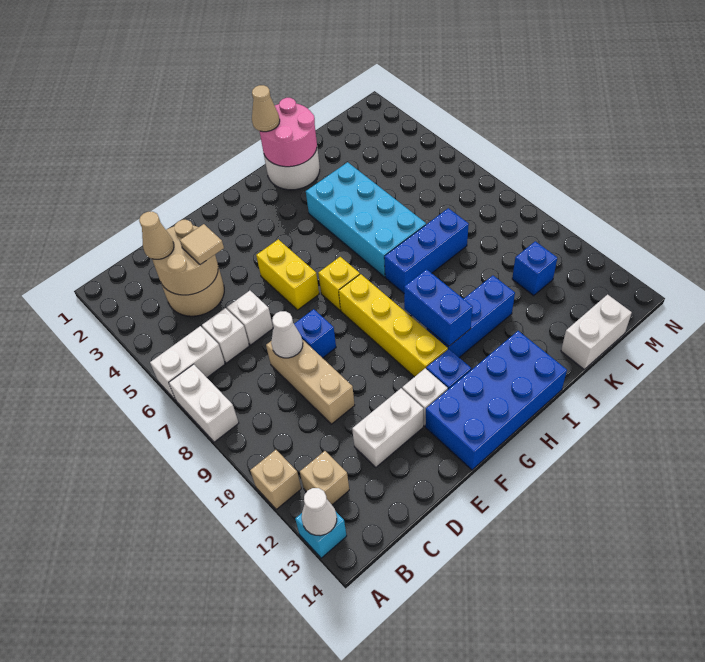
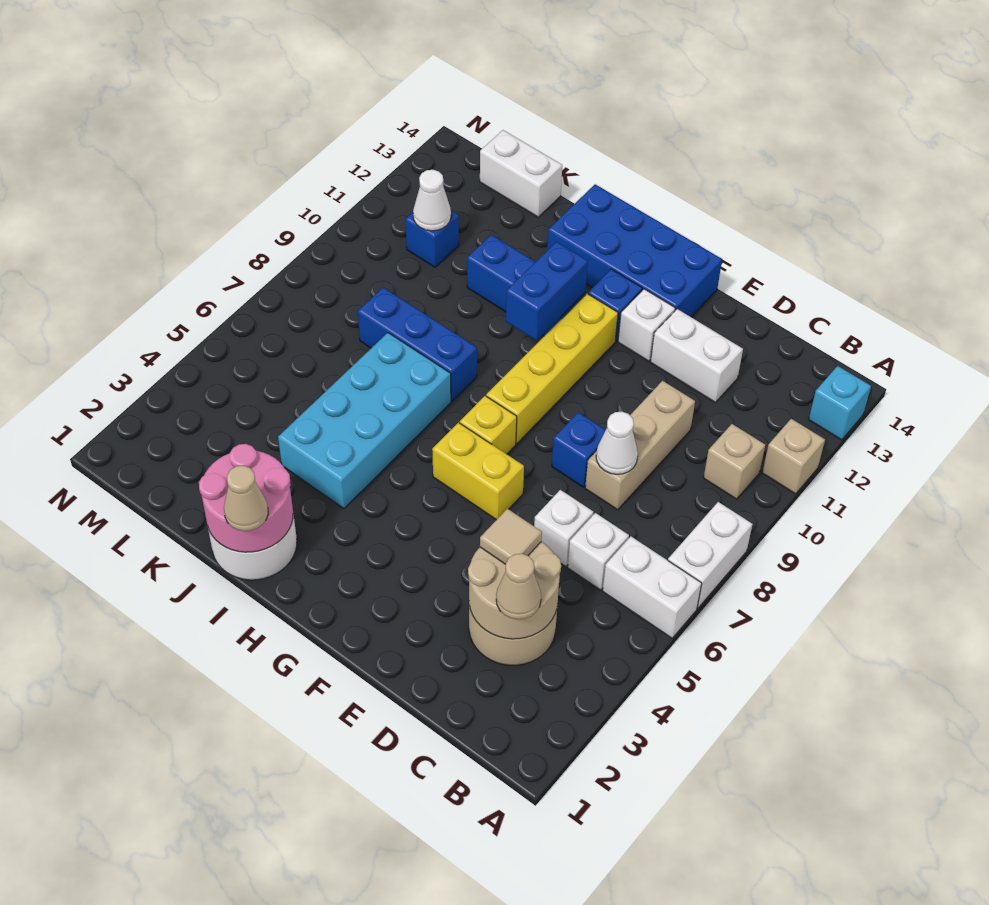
white cone A13 level 2 -> white cone L11 level 2
tan brick B12 level 1 -> tan brick B10 level 1
yellow brick F5:F6 level 1 -> yellow brick F6:G6 level 1

